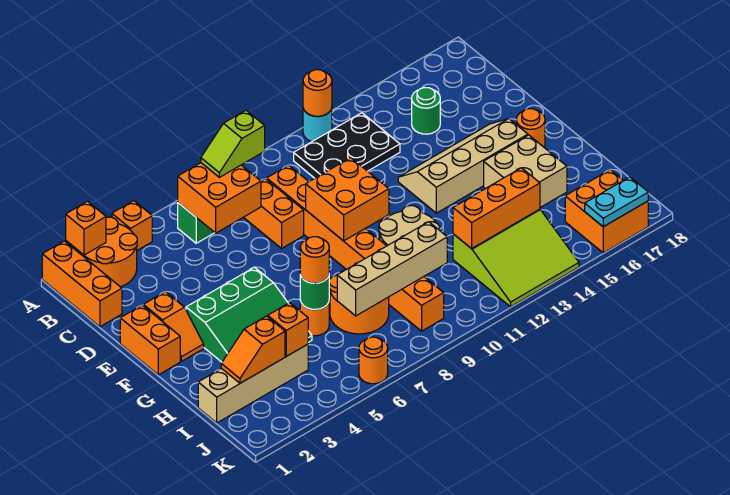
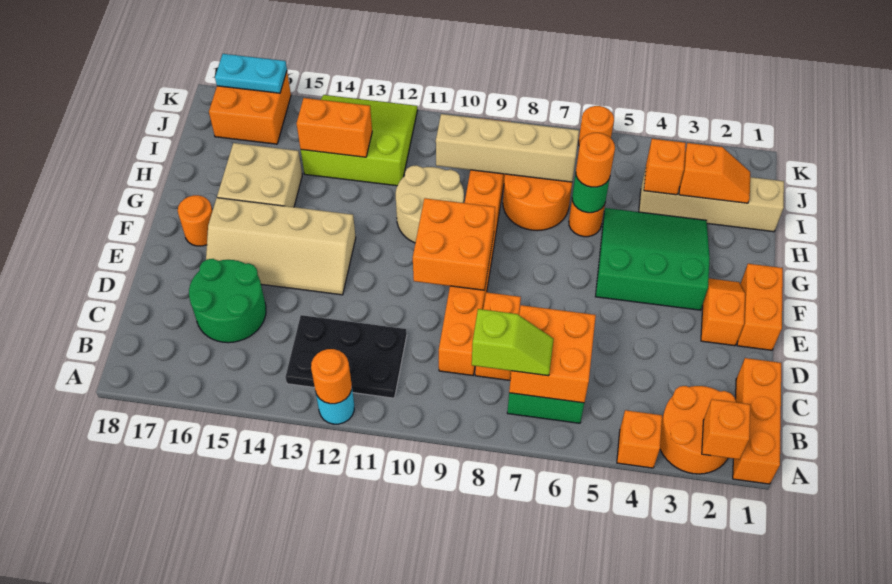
green round brick C15 level 1 -> green round brick C15:D16 level 1
orange brick I12:I14 level 2 -> orange brick I13:I14 level 2

